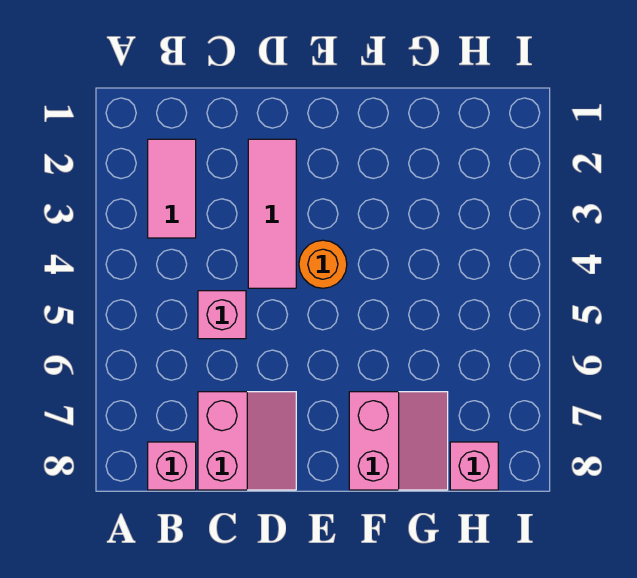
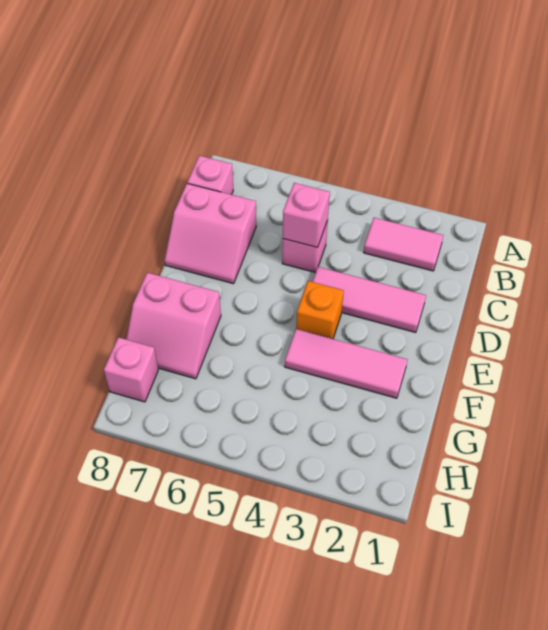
none -> pink brick C5 level 2
orange round brick E4 level 1 -> orange brick E4 level 1
none -> pink tile F2:F4 level 1

